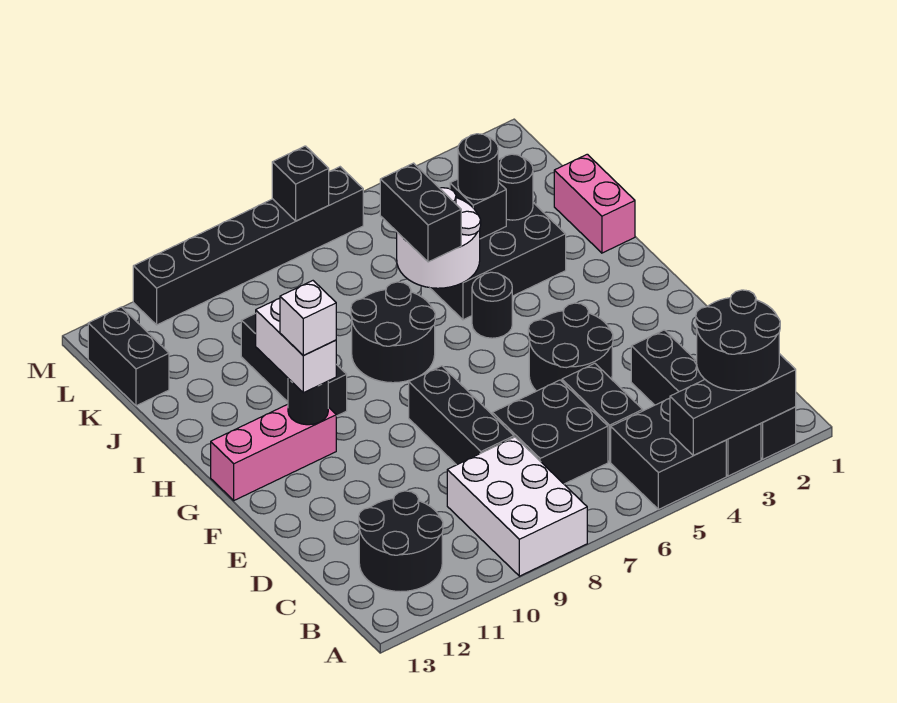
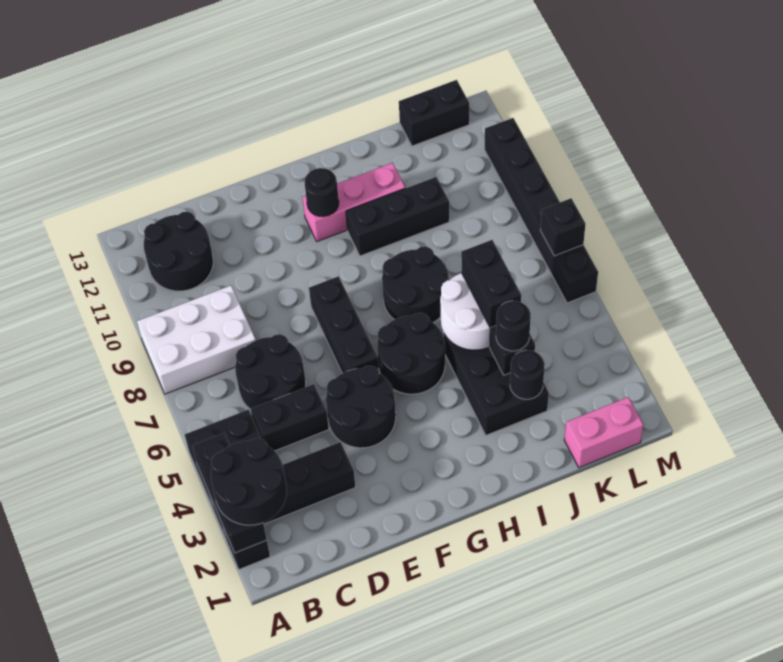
black brick C6:D7 level 1 -> black round brick C6:D7 level 1
black brick D8:F8 level 1 -> black brick F6:F8 level 1
pink brick G11:G13 level 1 -> pink brick G11:I11 level 1
white brick G11:H11 level 3 -> none
white brick G11 level 4 -> none
black round brick H5 level 1 -> black round brick G5:H6 level 1
pink brick I1:J1 level 1 -> pink brick K1:L1 level 1
black brick I6:J6 level 3 -> black brick J5:J6 level 3

